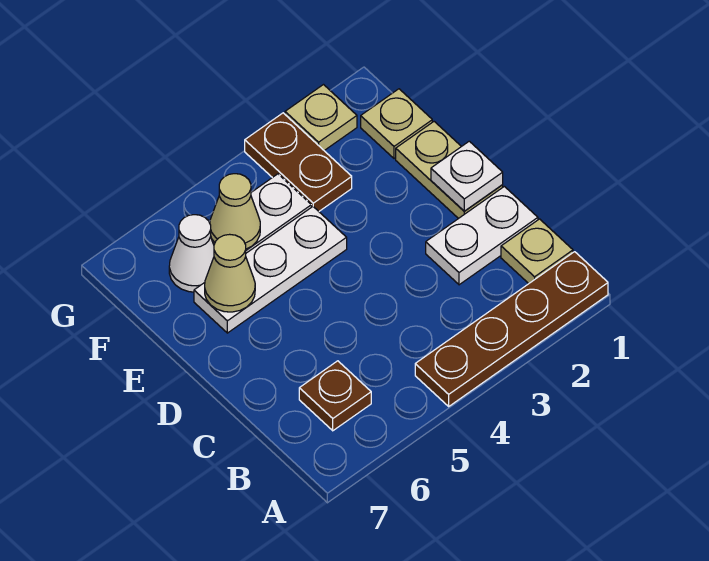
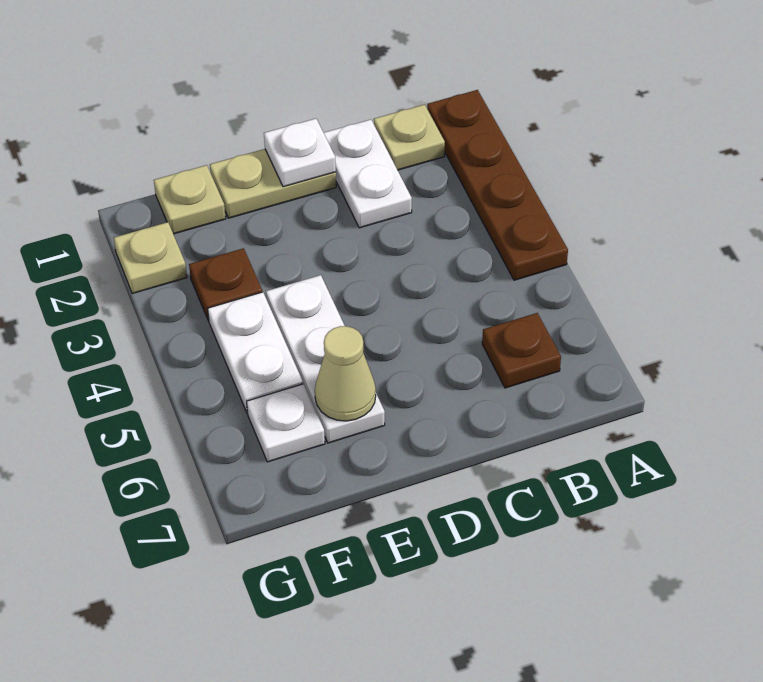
brown plate F3:G3 level 1 -> brown plate F3 level 1
tan cone F5 level 2 -> none
white cone F6 level 1 -> white plate F6 level 1

